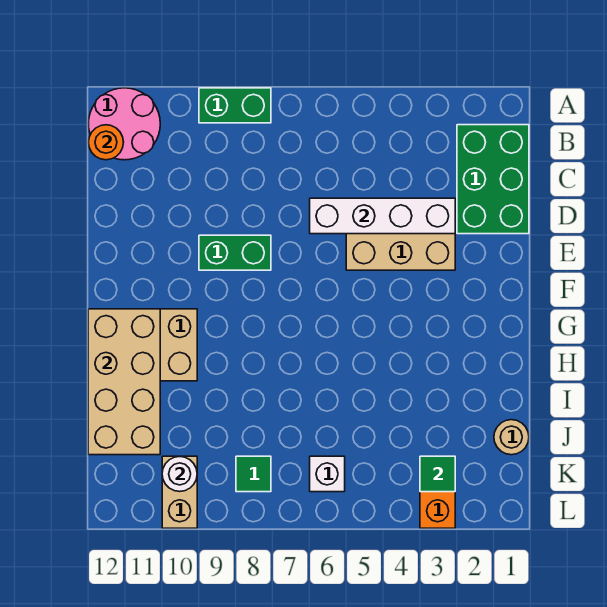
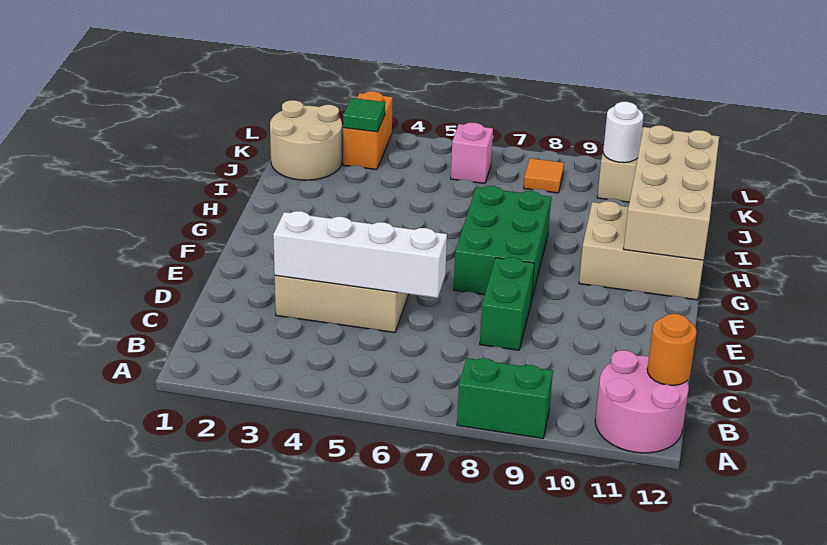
green brick B1:D2 level 1 -> green brick F7:H8 level 1
green brick E8:E9 level 1 -> green brick D8:E8 level 1
tan round brick J1 level 1 -> tan round brick J1:K2 level 1
white brick K6 level 1 -> pink brick K6 level 1
green tile K8 level 1 -> orange tile K8 level 1

